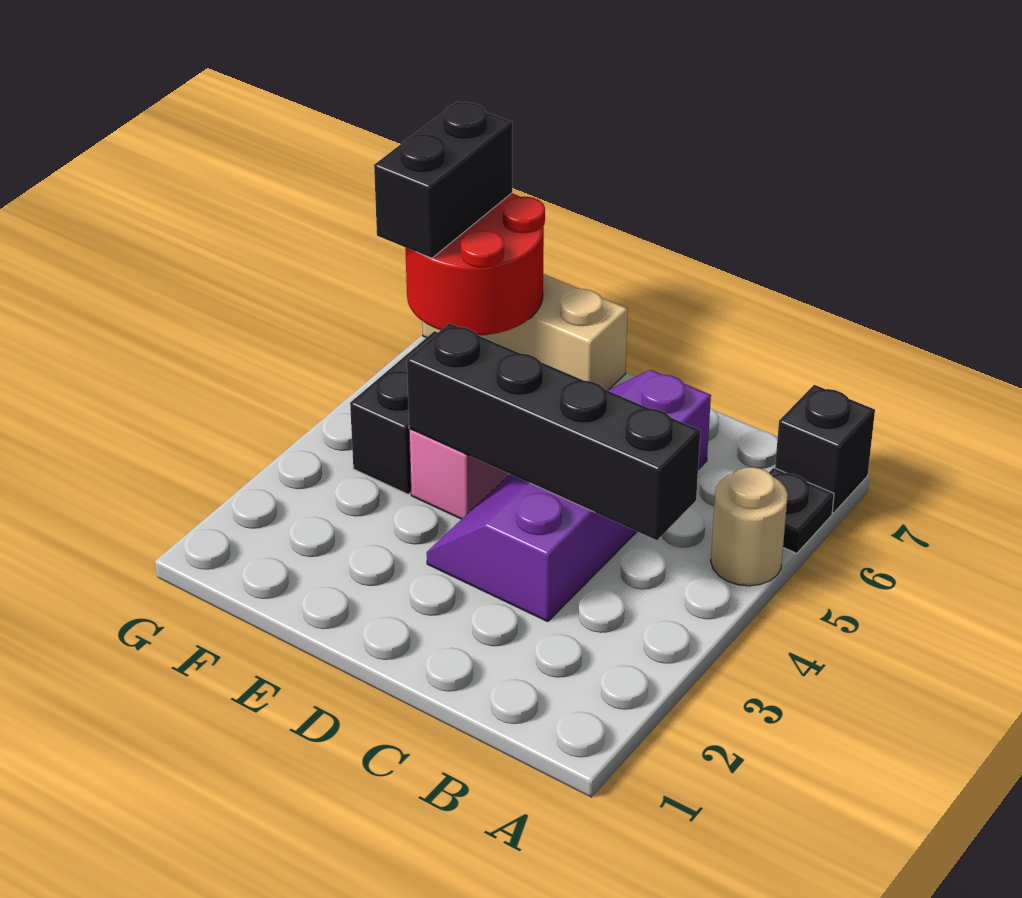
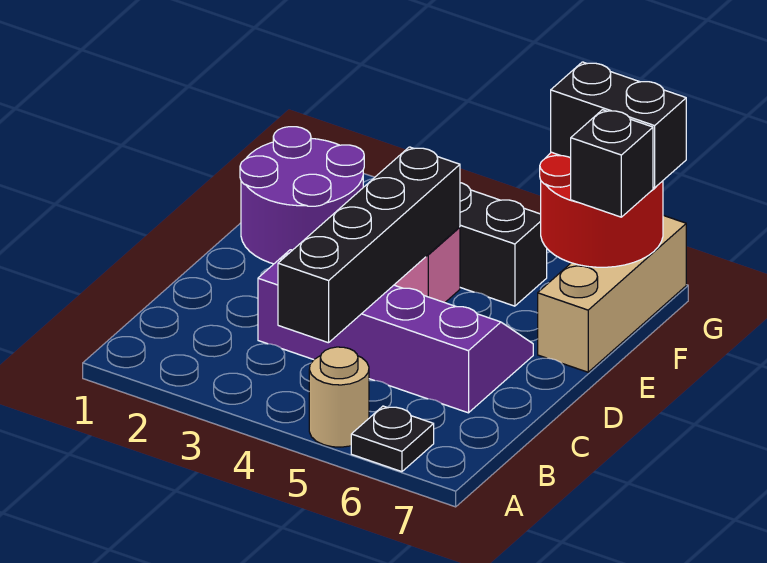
black brick A7 level 1 -> black brick F7 level 3
none -> purple round brick E1:F2 level 1

